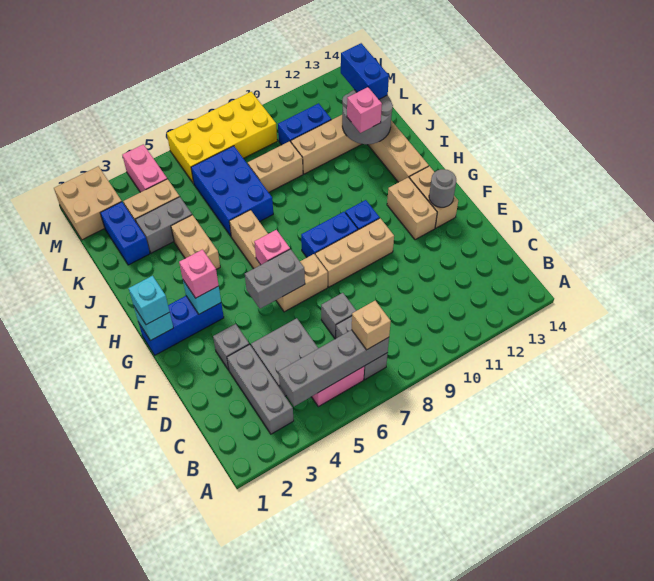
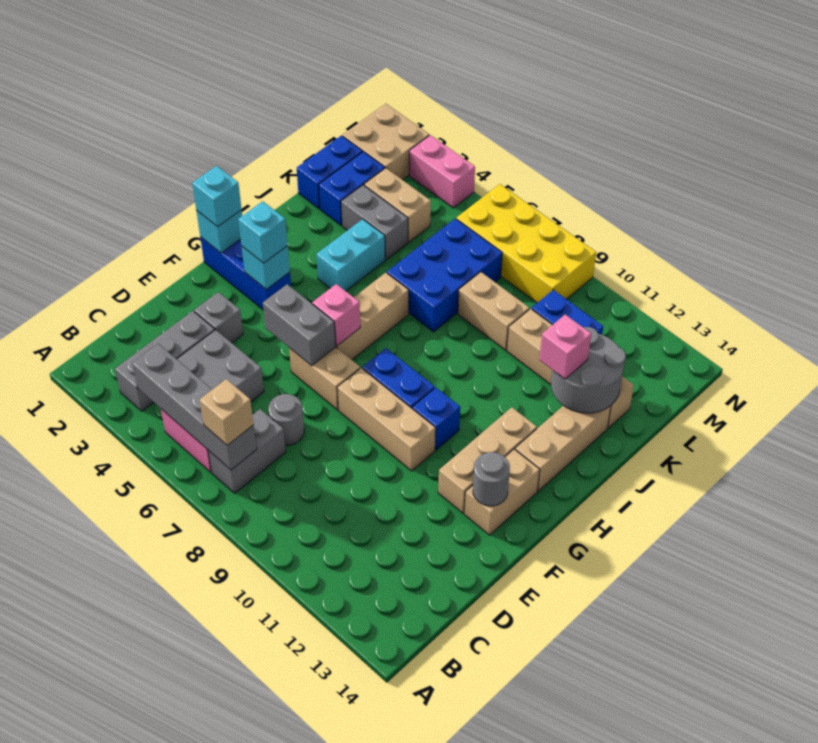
grey brick D7 level 1 -> grey round brick D7 level 1
tan brick F12:G12 level 1 -> tan brick F12:H12 level 1
pink brick G3 level 3 -> cyan brick G3 level 3
tan brick I4:J4 level 1 -> cyan brick I4:J4 level 1
blue brick K13:L13 level 3 -> blue brick K1:L1 level 1
pink brick M4:N4 level 1 -> pink brick N3:N4 level 1

